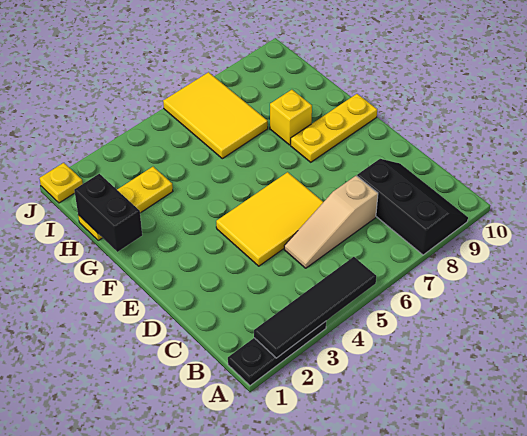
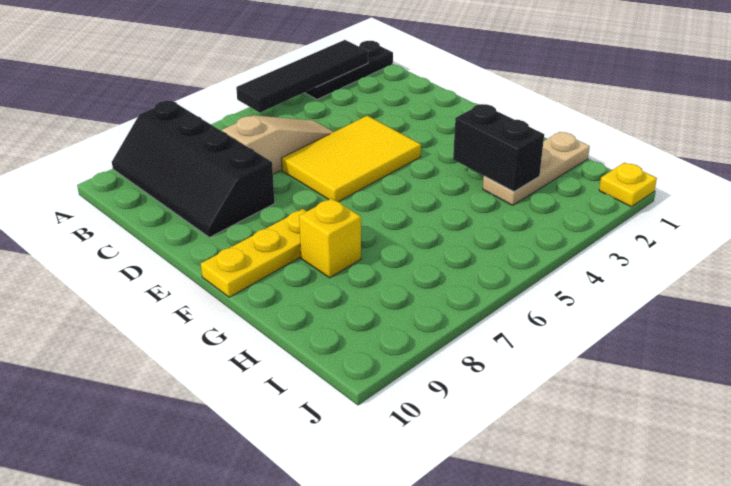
black slope A8:C9 level 1 top 8 -> black slope A8:D9 level 1 top 8
black brick G1:H1 level 2 -> black brick G3:H3 level 2
yellow plate H1:H3 level 1 -> tan plate H1:H3 level 1
yellow tile H6:J7 level 1 -> none

